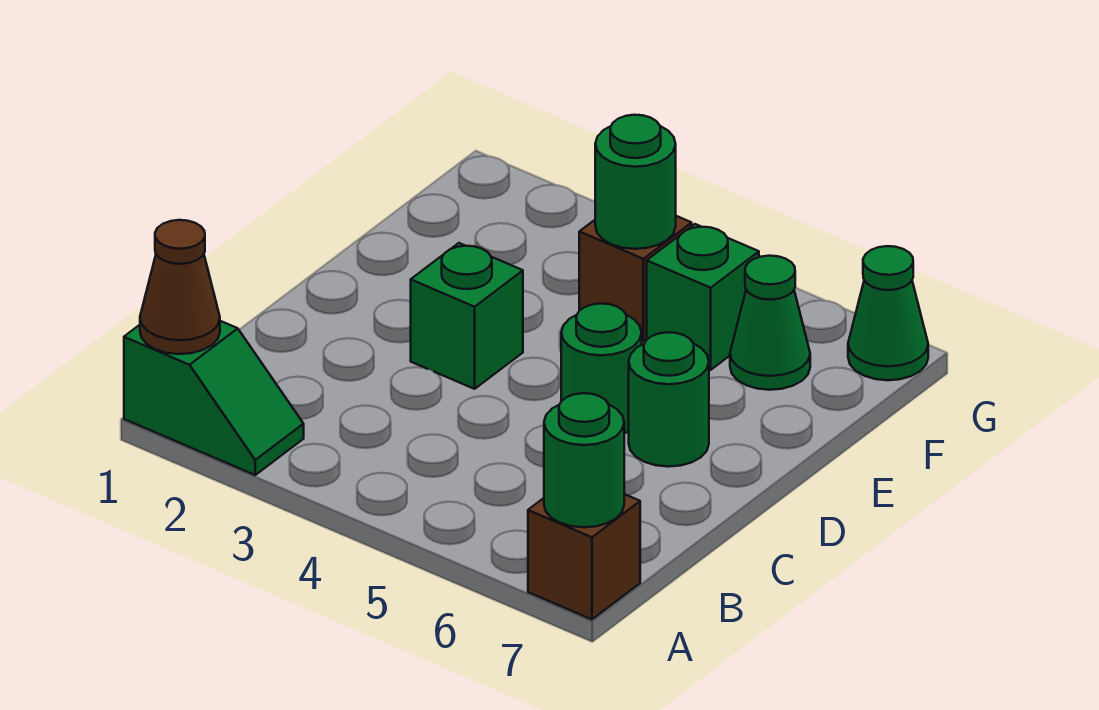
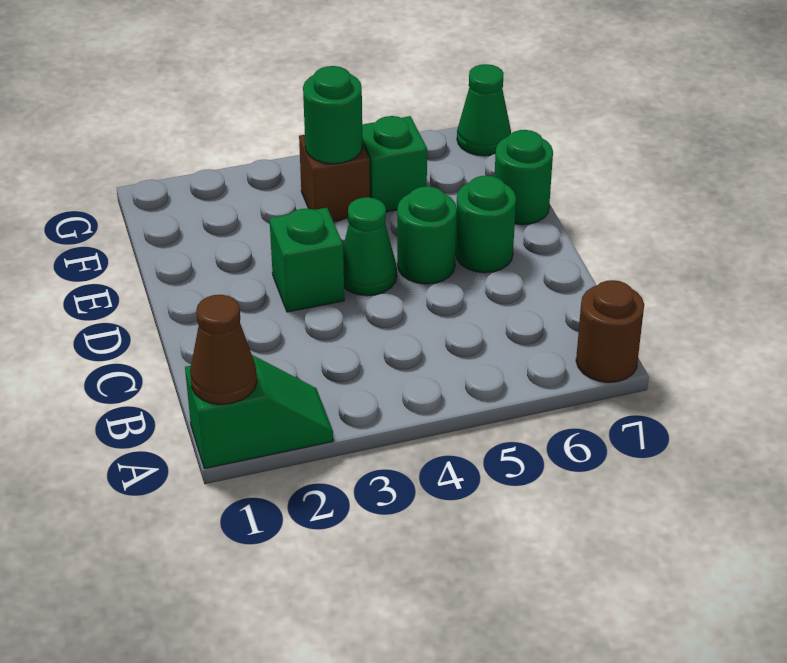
brown brick A7 level 1 -> brown round brick A7 level 1
green round brick A7 level 2 -> green round brick E7 level 1
green cone F6 level 1 -> green cone D4 level 1

